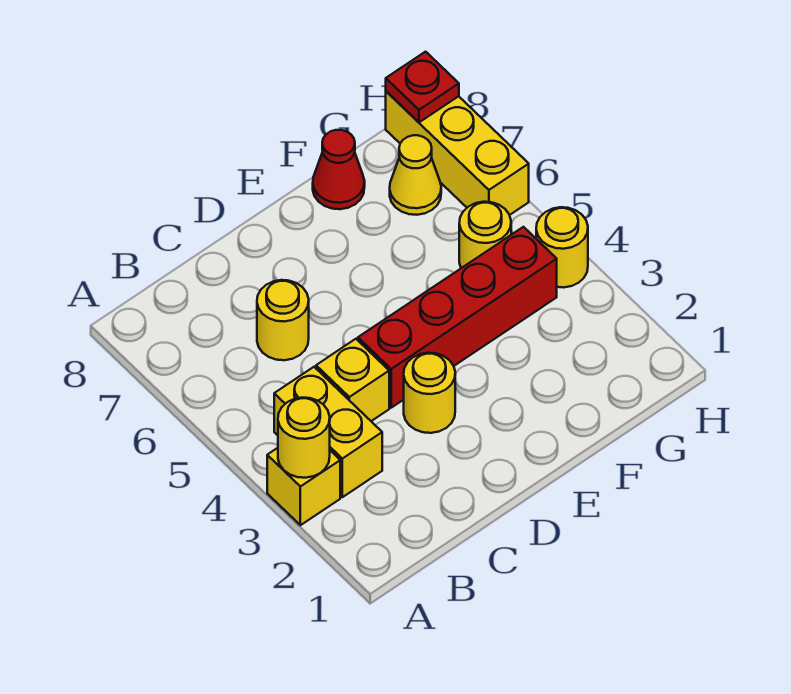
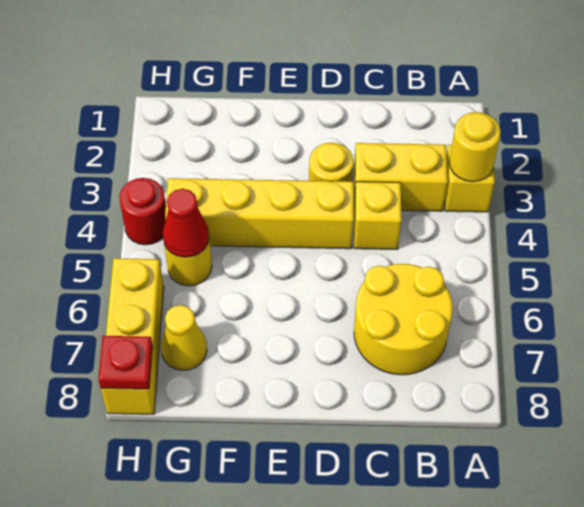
yellow brick B3:B4 level 1 -> yellow brick B3:C3 level 1
yellow round brick C6 level 1 -> yellow round brick B6:C7 level 1
red brick D4:G4 level 1 -> yellow brick D4:G4 level 1
red cone F8 level 1 -> red cone G5 level 2
yellow round brick H4 level 1 -> red round brick H4 level 1

